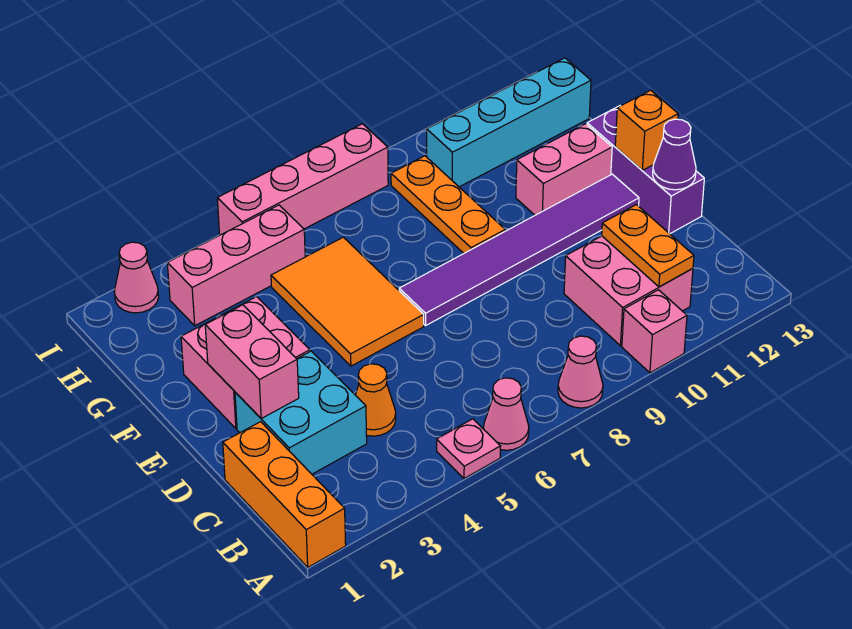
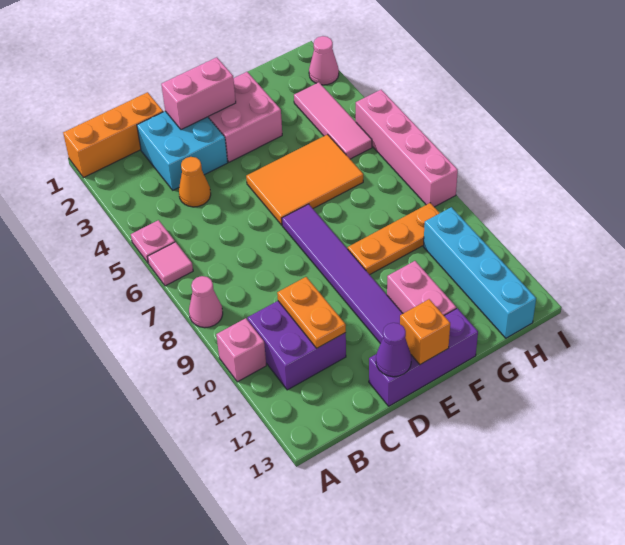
pink cone A6 level 1 -> pink tile A6 level 1
pink brick B10:C11 level 1 -> purple brick B10:C11 level 1
orange plate B11:C11 level 2 -> orange plate C10:C11 level 2
pink brick H3:H5 level 1 -> pink tile H3:H5 level 1

